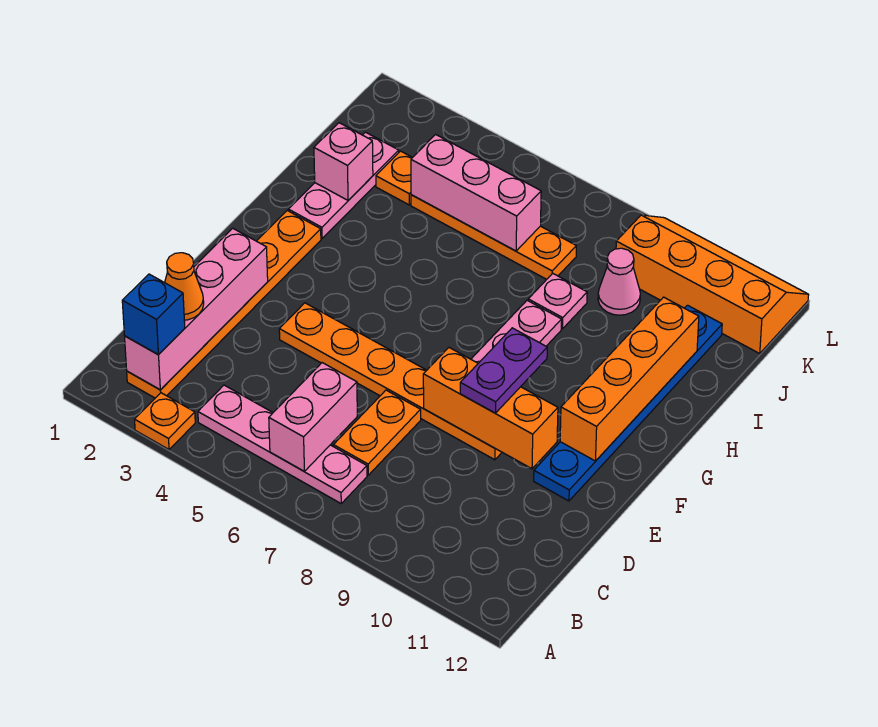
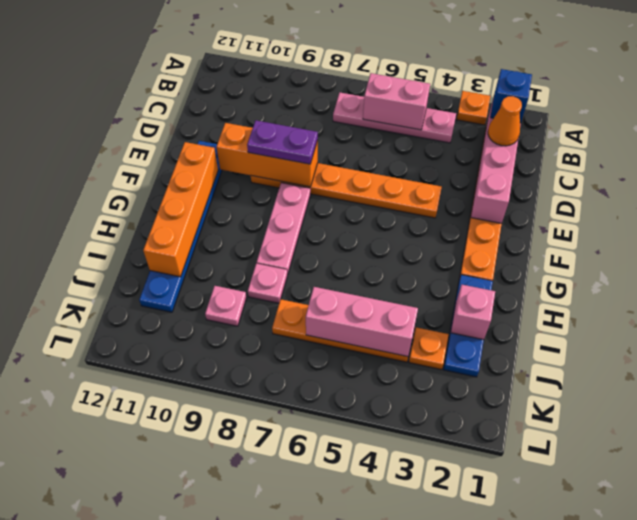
pink brick B6:C6 level 2 -> pink brick B5:B6 level 2
orange plate C7:D7 level 1 -> none
purple plate E9:F9 level 3 -> purple plate E8:E9 level 3
pink plate H2:J2 level 1 -> blue plate H2:J2 level 1
pink cone J9 level 1 -> pink plate J9 level 1
orange slope K9:L12 level 1 top K -> none

